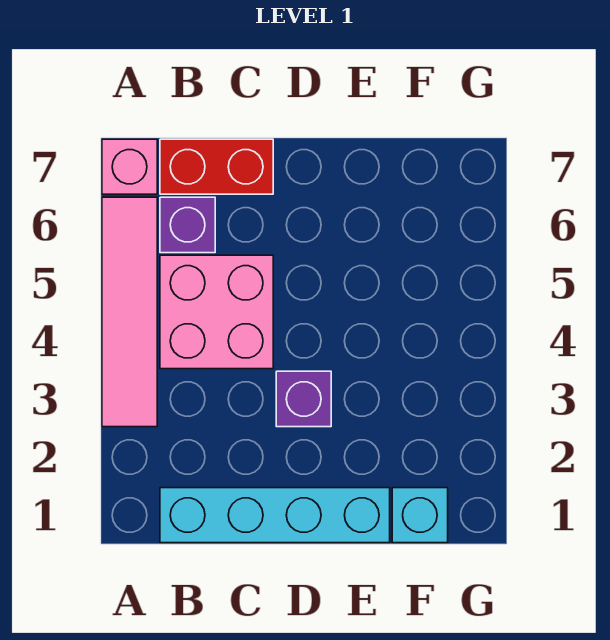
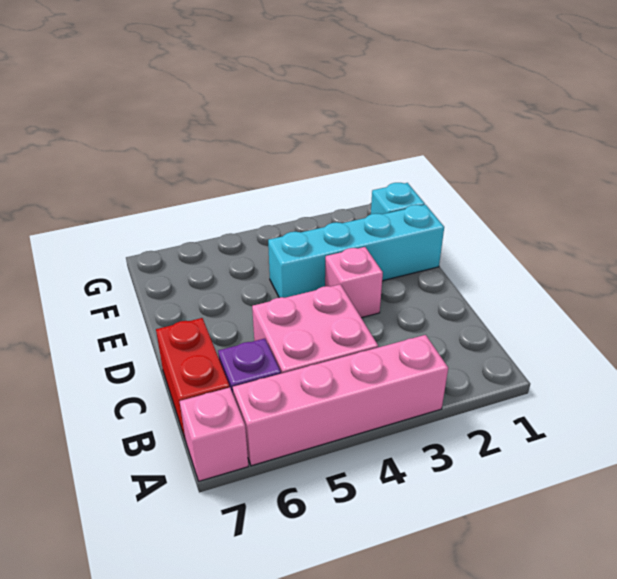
pink tile A3:A6 level 1 -> pink brick A3:A6 level 1
cyan brick B1:E1 level 1 -> cyan brick E1:E4 level 1
purple brick D3 level 1 -> pink brick D3 level 1

